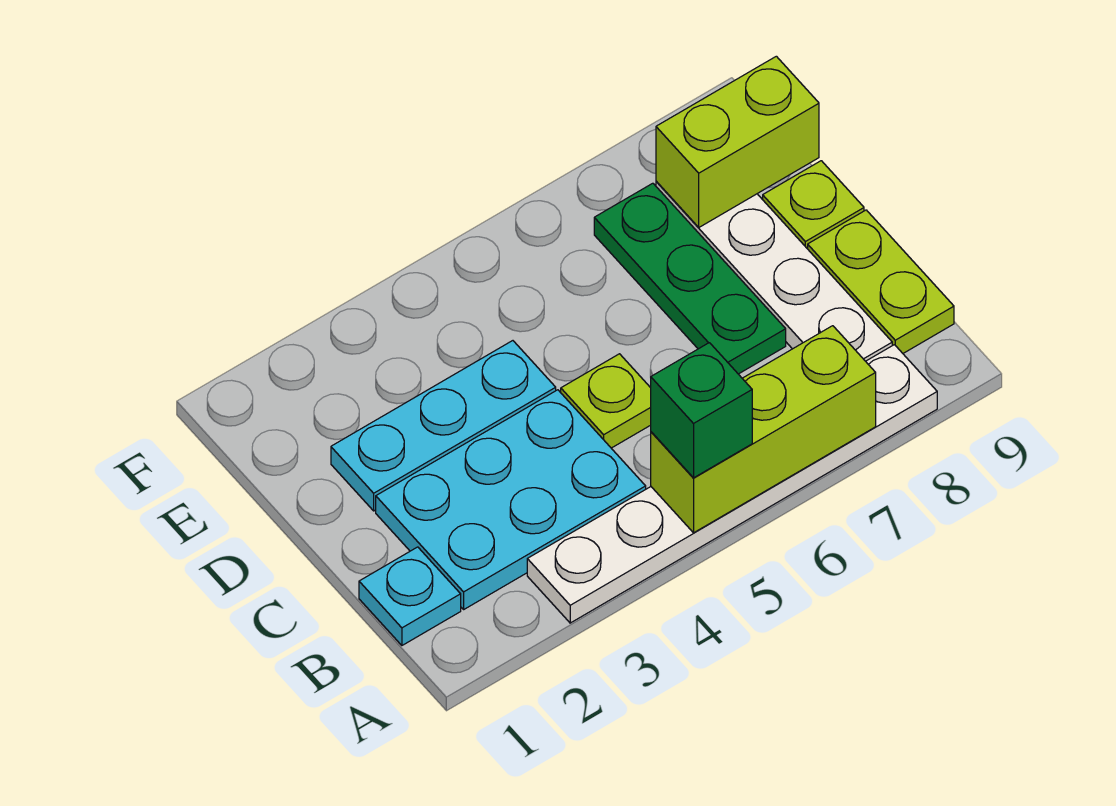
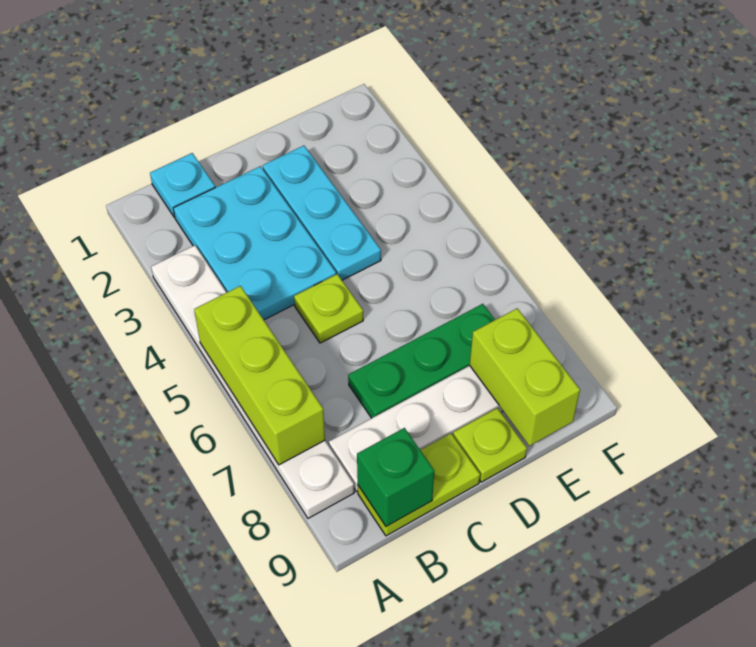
green brick A5 level 3 -> green brick B9 level 2

